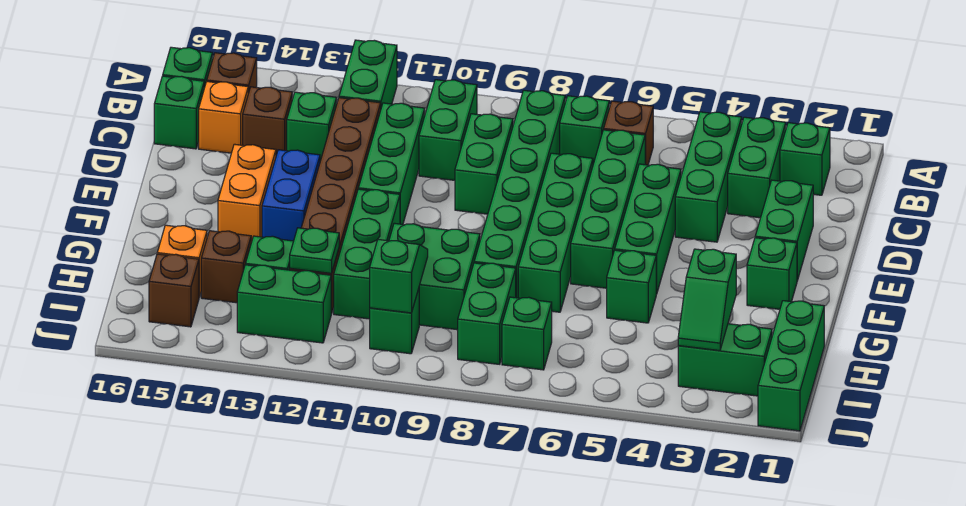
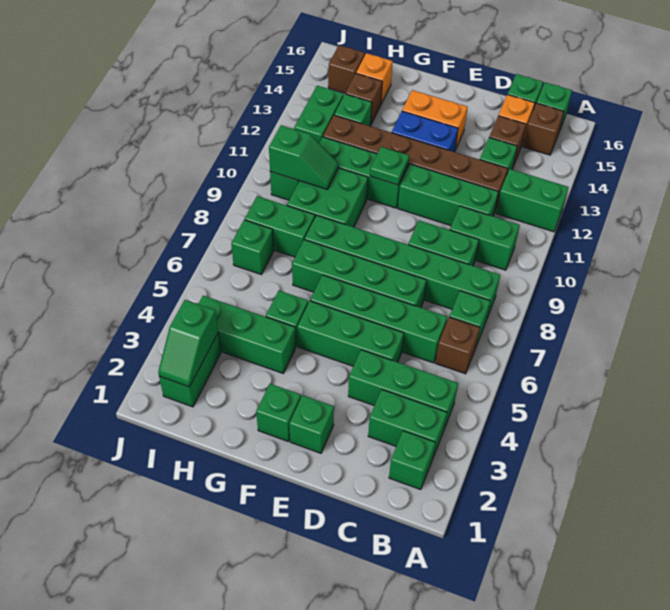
green brick D2:E2 level 1 -> green brick E2 level 1
green brick H1:J1 level 1 -> green brick G4:I4 level 1
green slope H3:I3 level 2 top H -> green slope I2:I3 level 2 top 3
green plate H12 level 2 -> green plate F11 level 2

